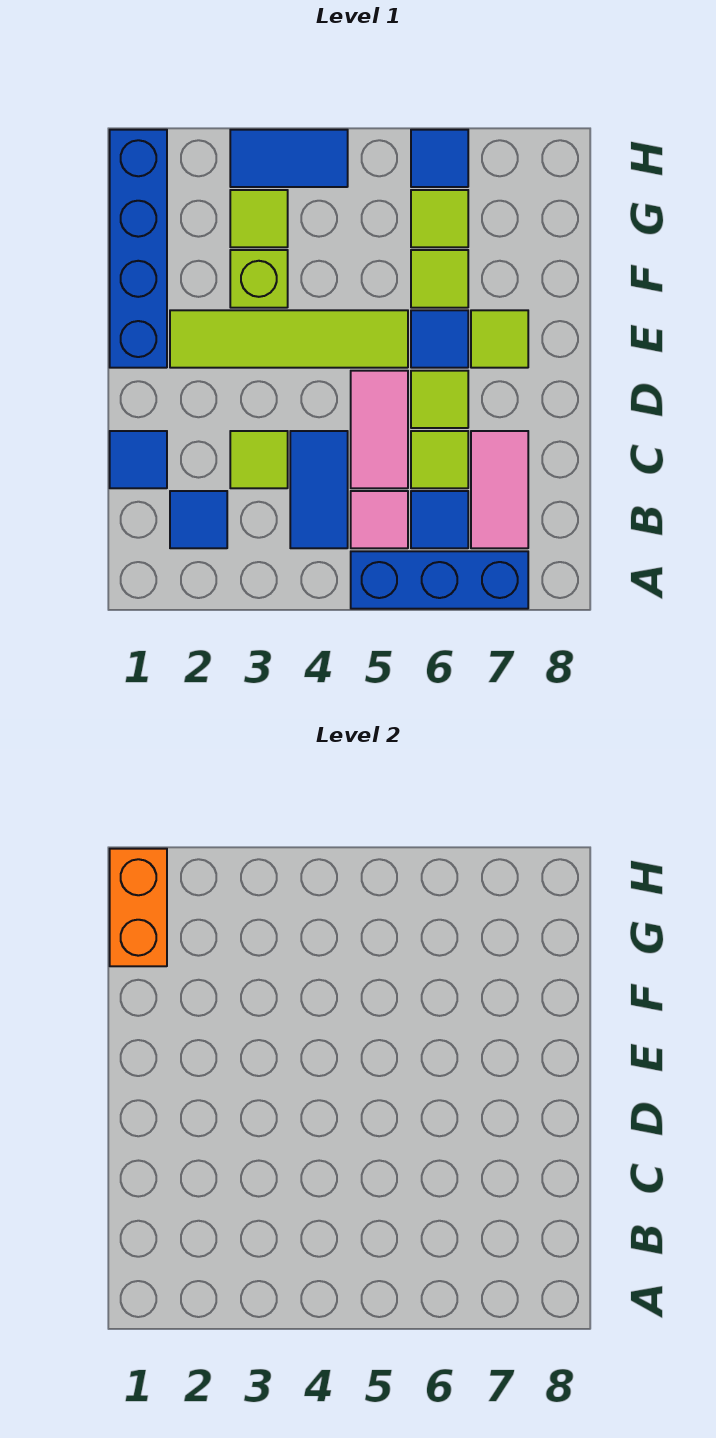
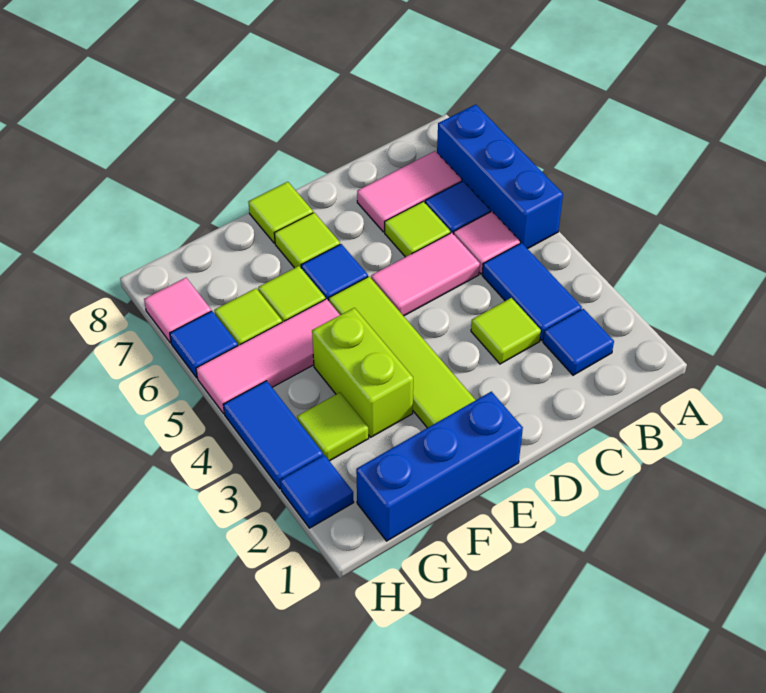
blue tile B4:C4 level 1 -> blue tile B3:B4 level 1
blue tile C1 level 1 -> blue tile H2 level 1
lime tile D6 level 1 -> lime tile E8 level 1
blue brick E1:H1 level 1 -> blue brick E1:G1 level 1
lime brick F3 level 1 -> lime brick F3:F4 level 1
none -> pink tile F5:H5 level 1
orange brick G1:H1 level 2 -> none
none -> pink tile H7 level 1

